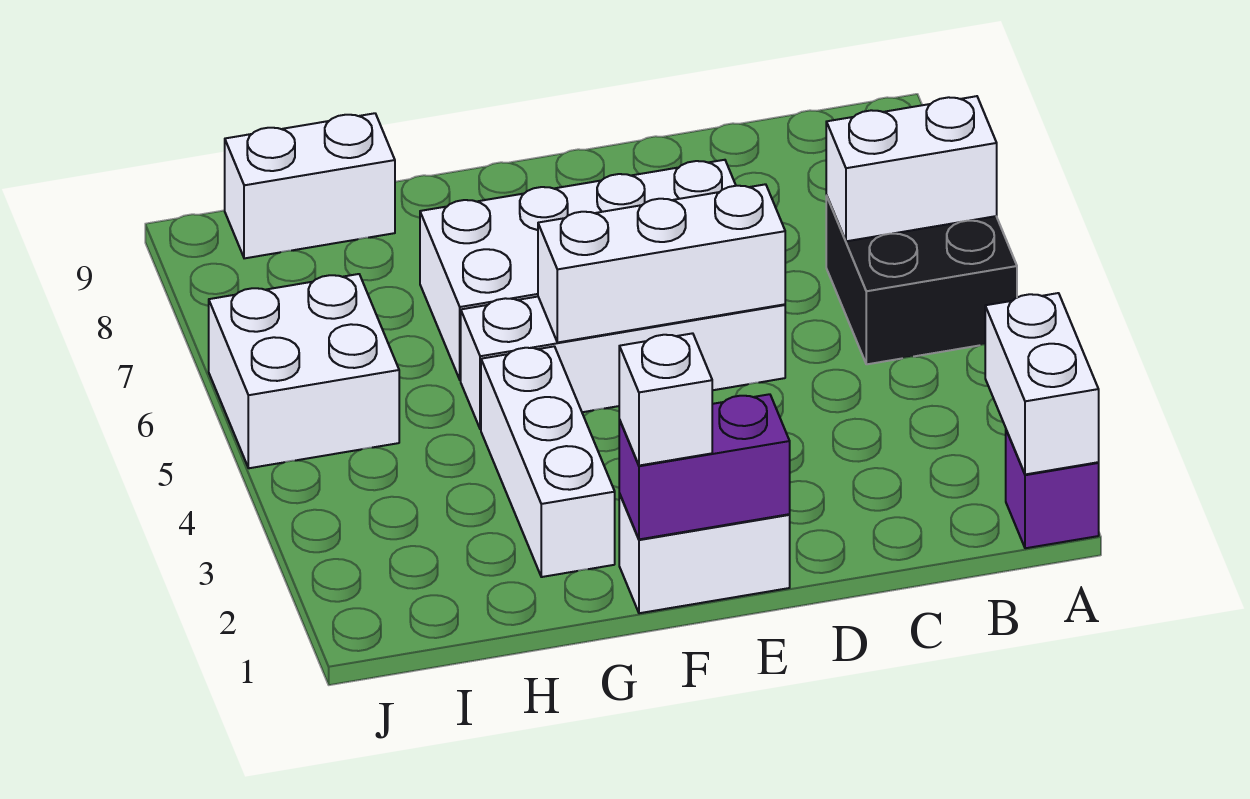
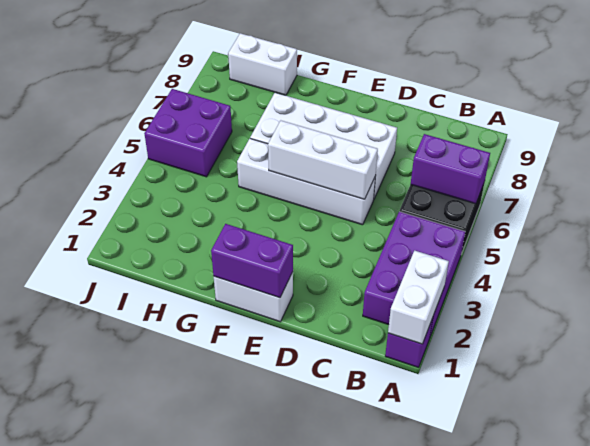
none -> purple brick A2:B4 level 1
white brick A6:B6 level 2 -> purple brick A6:B6 level 2
white brick F1 level 3 -> none
white brick G2:G4 level 1 -> none
white brick I5:J6 level 1 -> purple brick I5:J6 level 1

